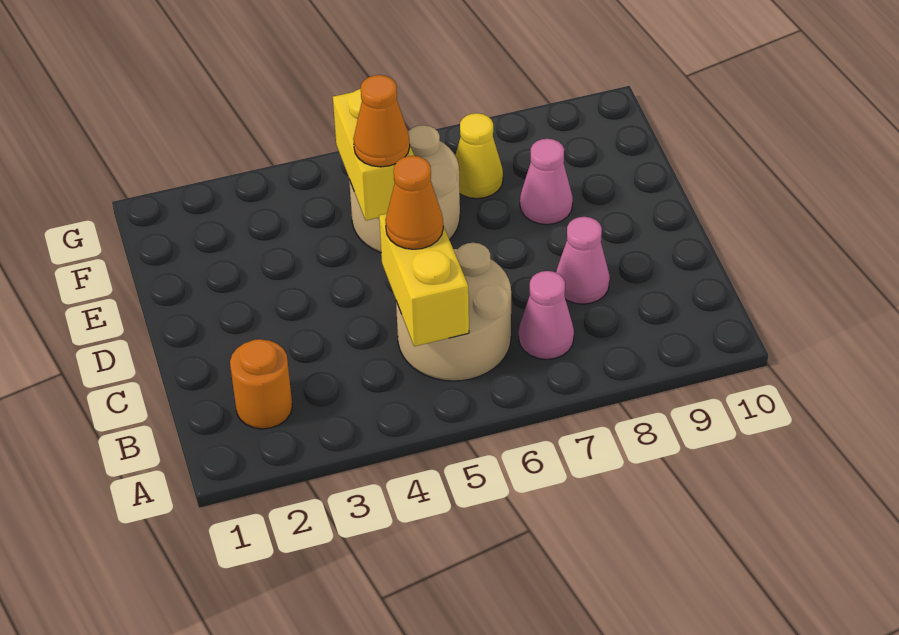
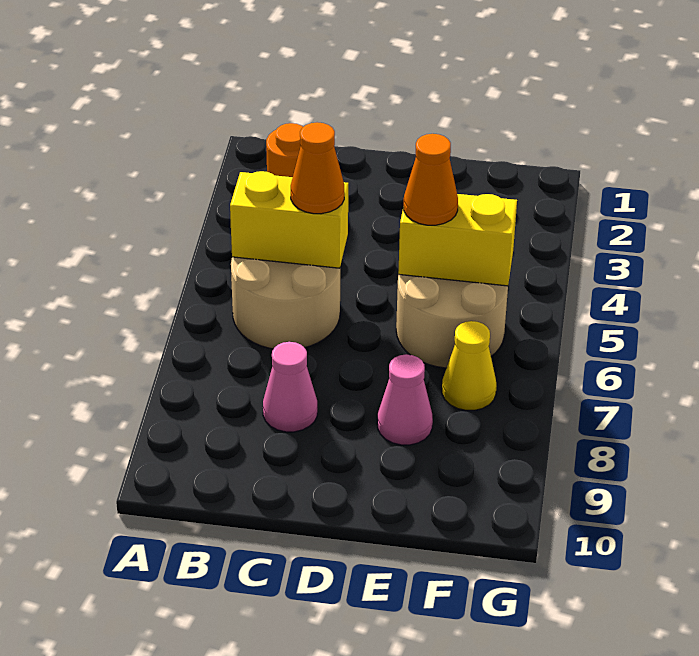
pink cone B7 level 1 -> none

